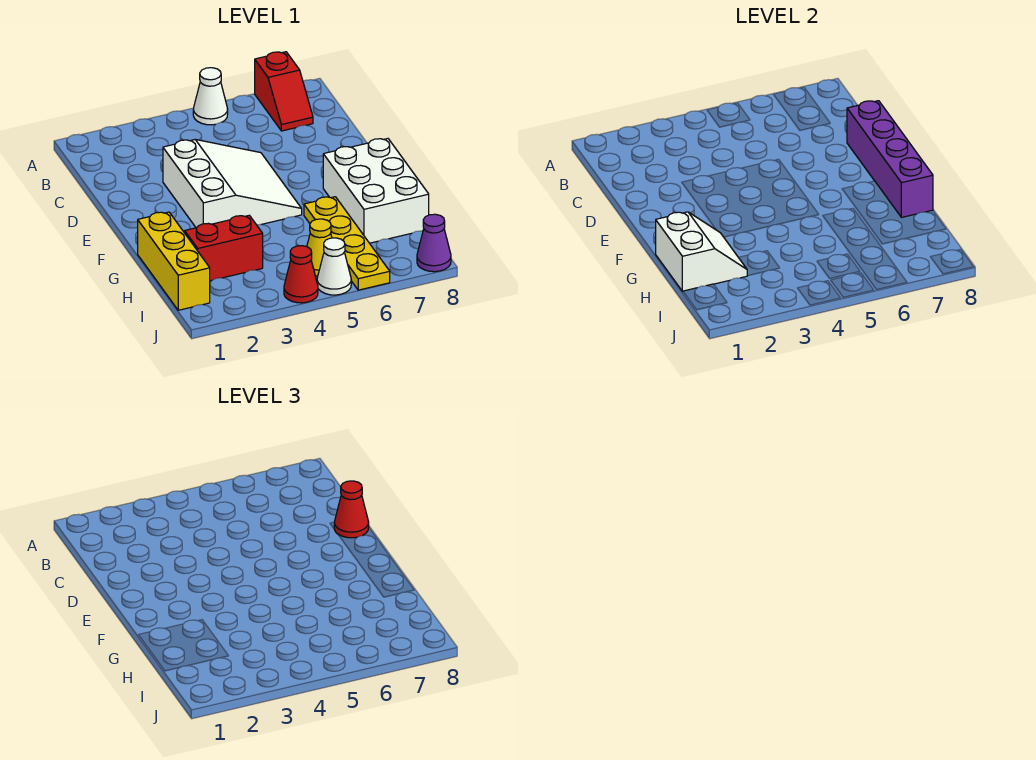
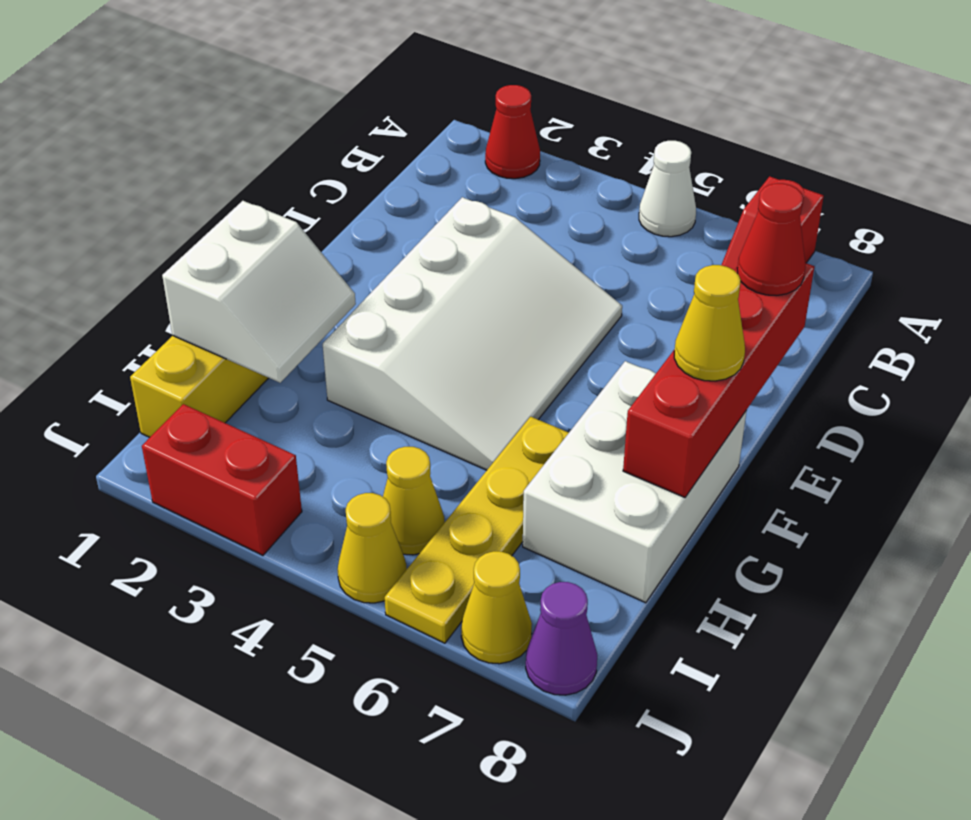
white slope D3:F5 level 1 top 3 -> white slope D3:G5 level 1 top 3
purple brick D8:G8 level 2 -> red brick D8:G8 level 2
none -> yellow cone F8 level 3
red brick H2:H3 level 1 -> red brick J2:J3 level 1
red cone J4 level 1 -> red cone A2 level 1
white cone J5 level 1 -> yellow cone J5 level 1
none -> yellow cone J7 level 1

